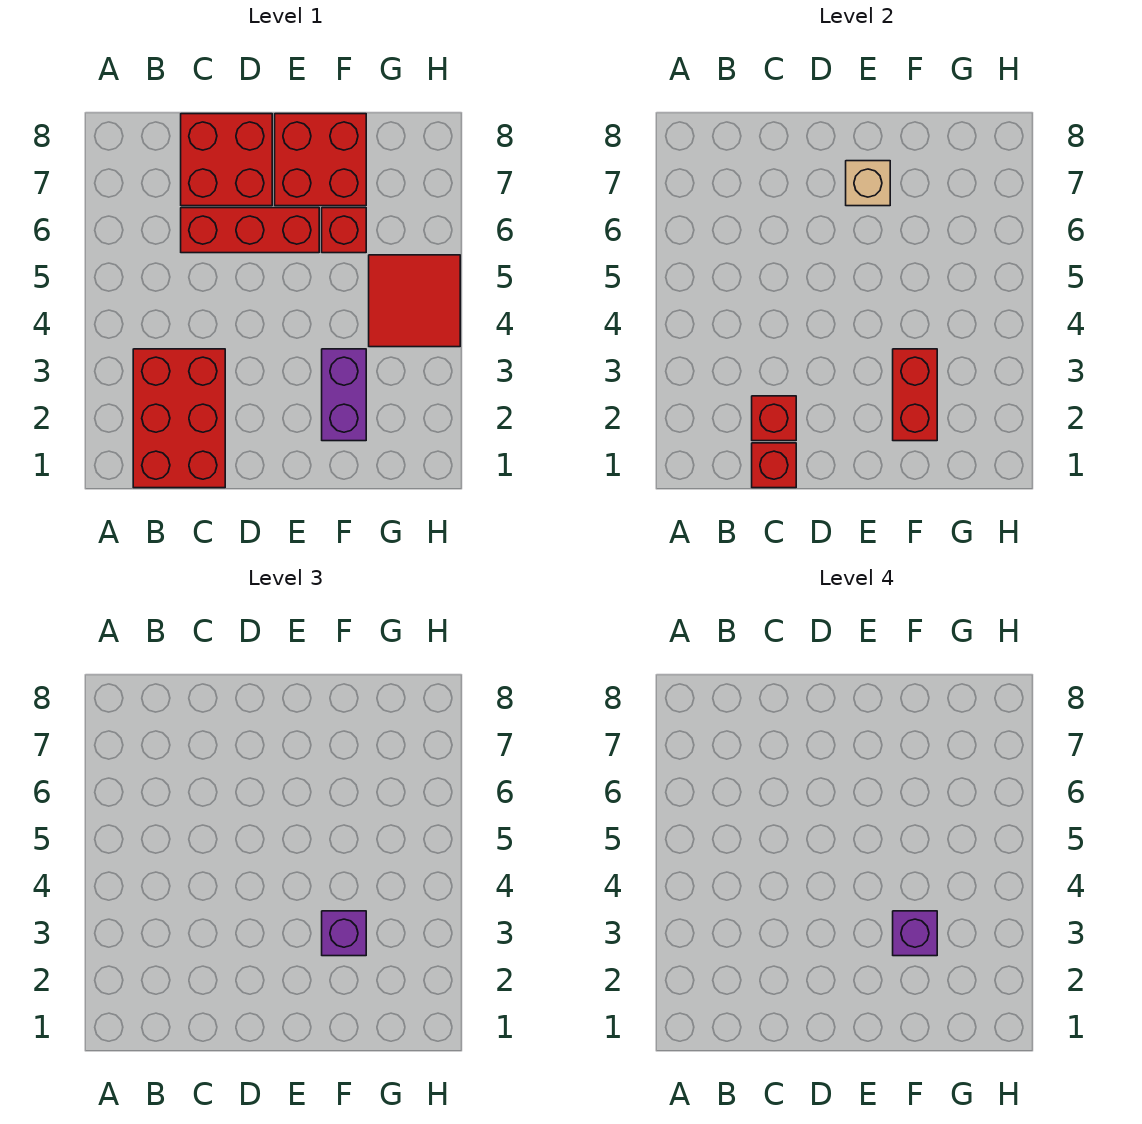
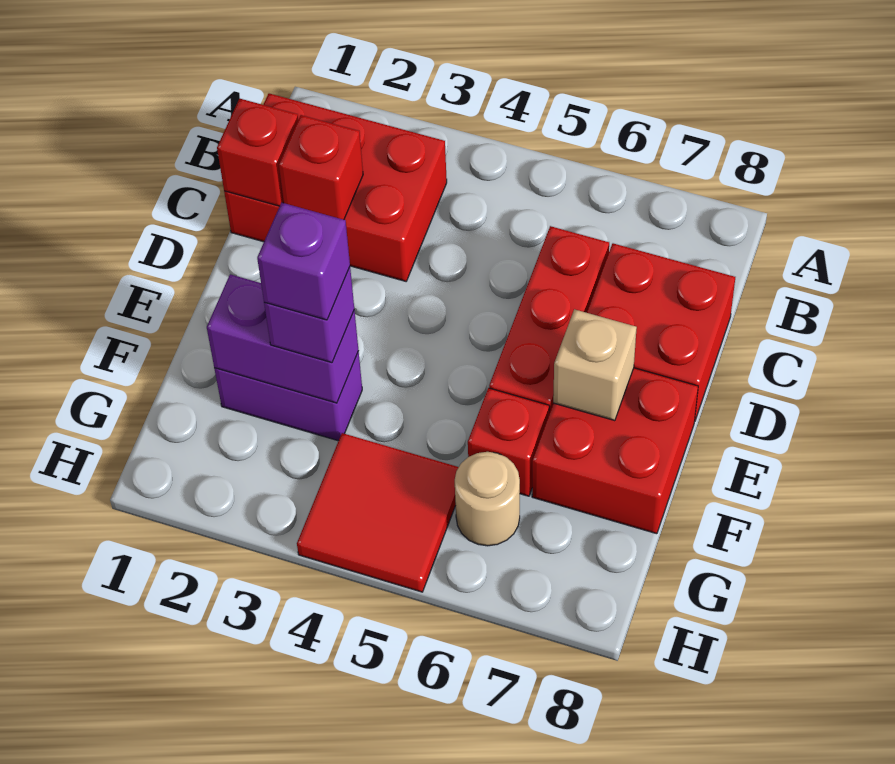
red brick F2:F3 level 2 -> purple brick F2:F3 level 2
none -> tan round brick G6 level 1

